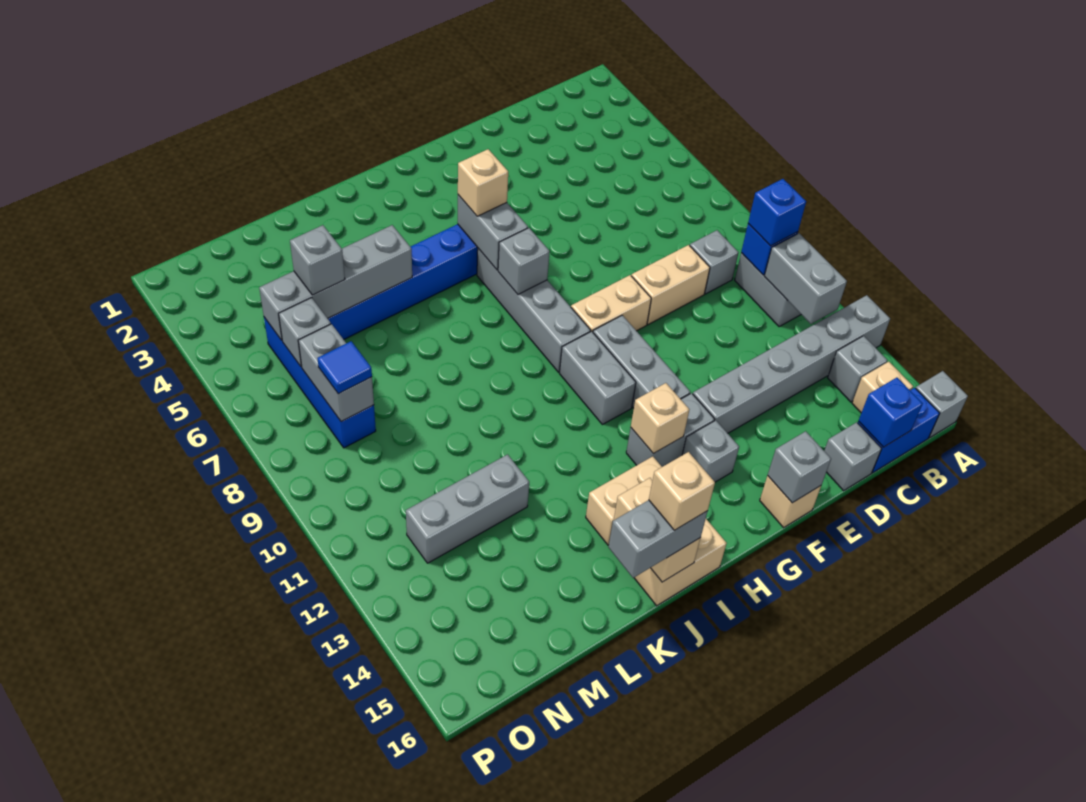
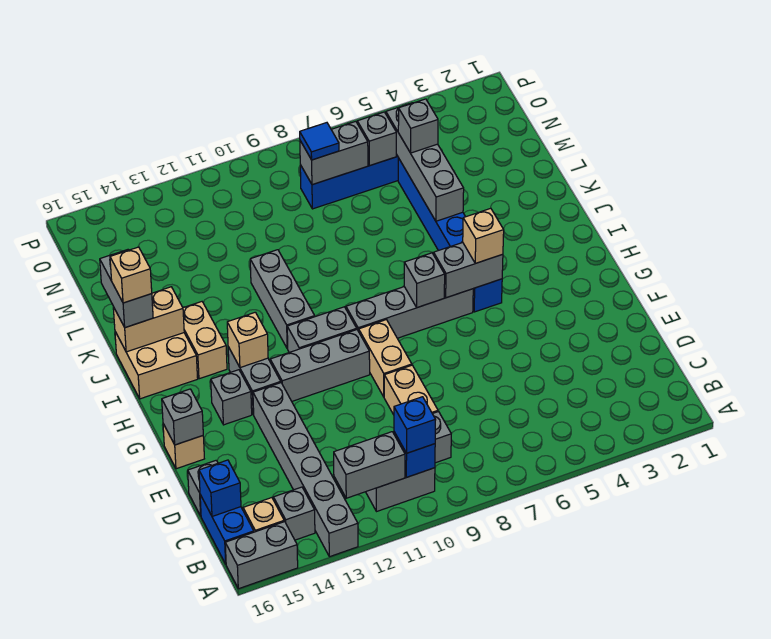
grey brick A16 level 1 -> grey brick A15:A16 level 1
grey brick L12:N12 level 1 -> grey brick I11:K11 level 1

